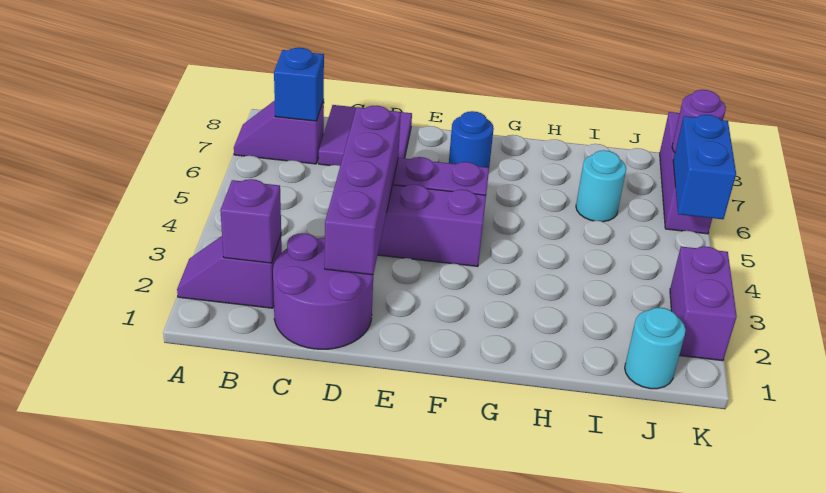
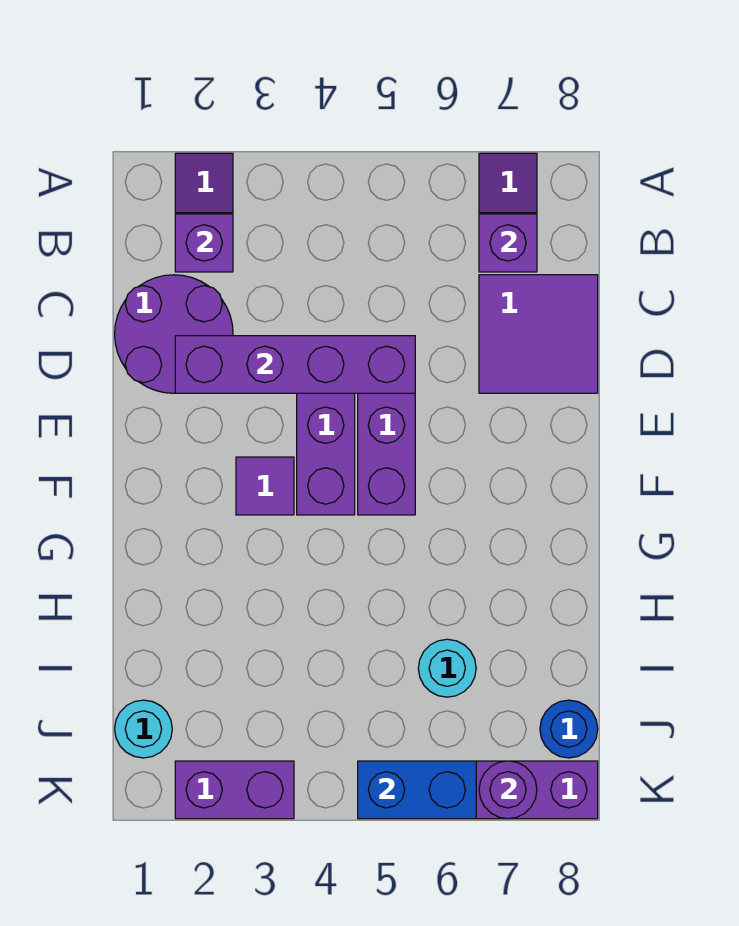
blue brick B7 level 2 -> purple brick B7 level 2
none -> purple tile F3 level 1
blue round brick F7 level 1 -> blue round brick J8 level 1

